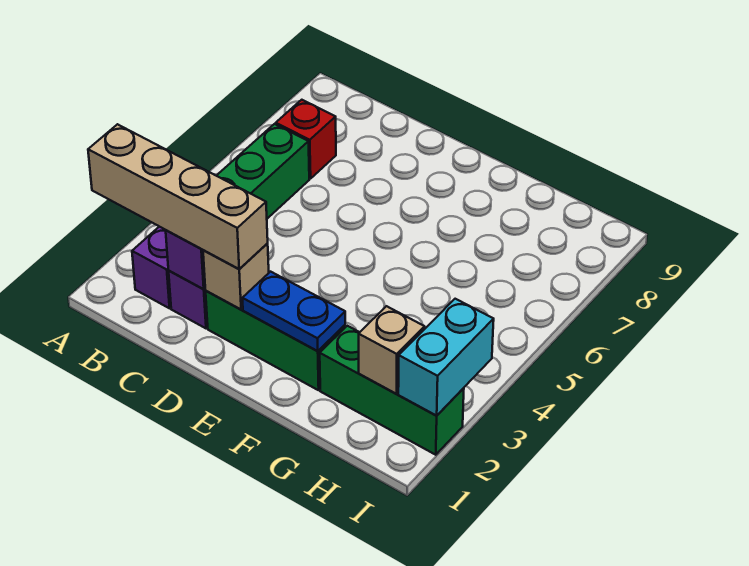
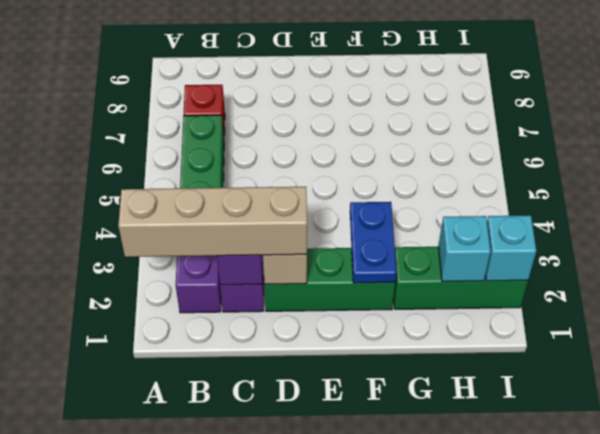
blue plate E2:F2 level 2 -> blue plate F2:F3 level 2
tan brick H2 level 2 -> cyan brick H2 level 2
cyan brick I2:I3 level 2 -> cyan brick I2 level 2

